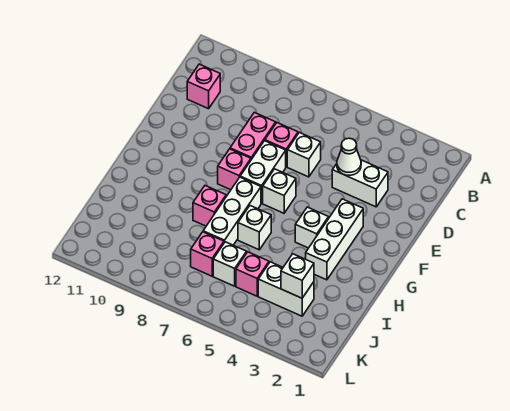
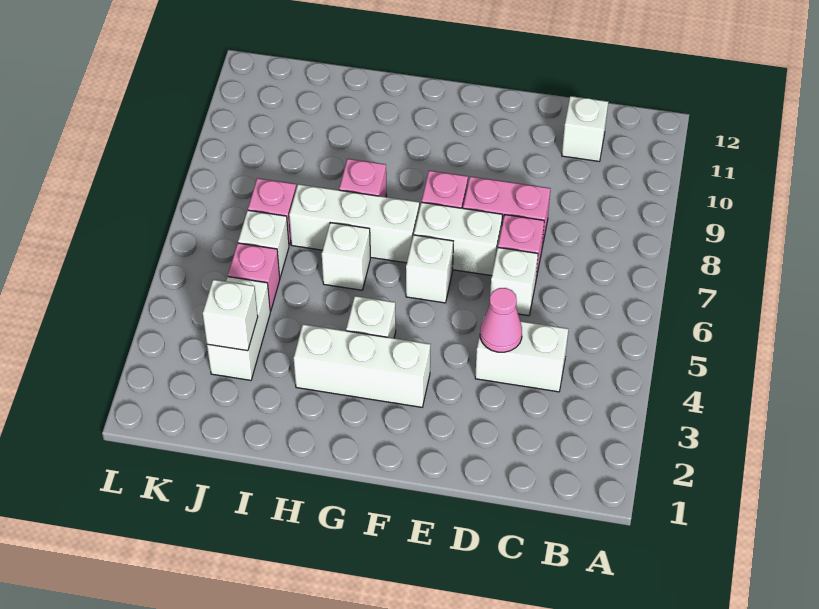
pink brick C11 level 1 -> white brick C11 level 1
white brick D3:D4 level 1 -> white brick C4:D4 level 1
white cone D4 level 2 -> pink cone D4 level 2

